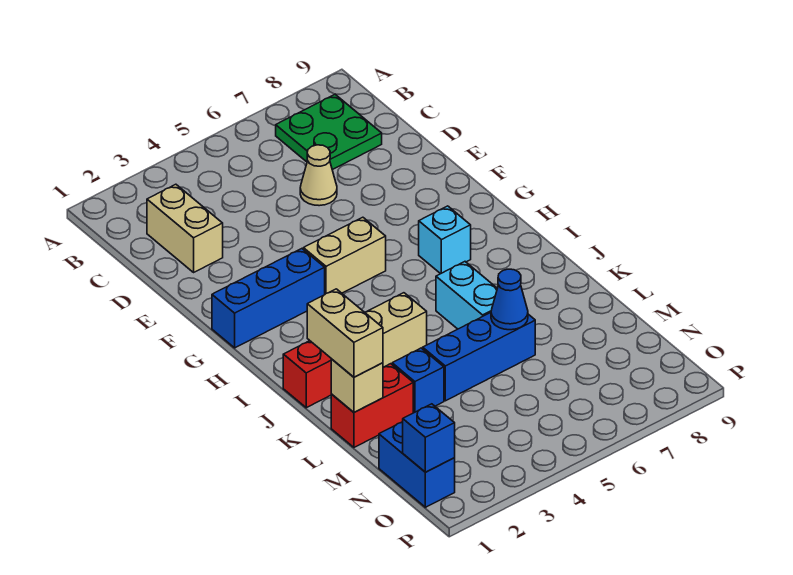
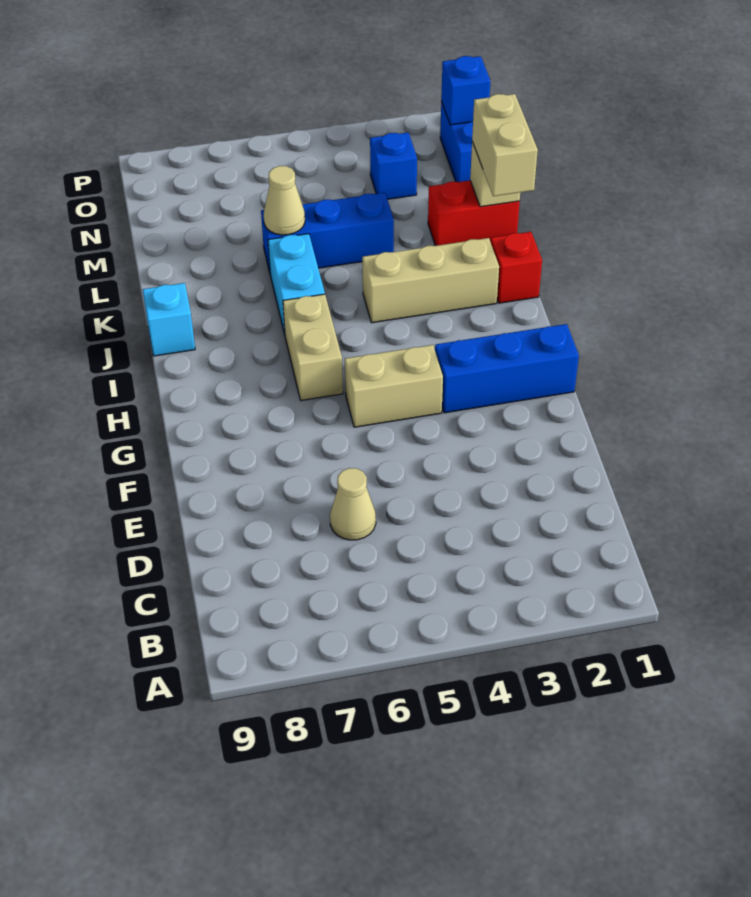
green plate B7:C8 level 1 -> none
tan brick C2:D2 level 1 -> tan brick H6:I6 level 1
cyan brick H7 level 1 -> cyan brick J9 level 1
blue brick L3 level 1 -> blue brick N3 level 1
blue cone L6 level 2 -> tan cone L6 level 2

